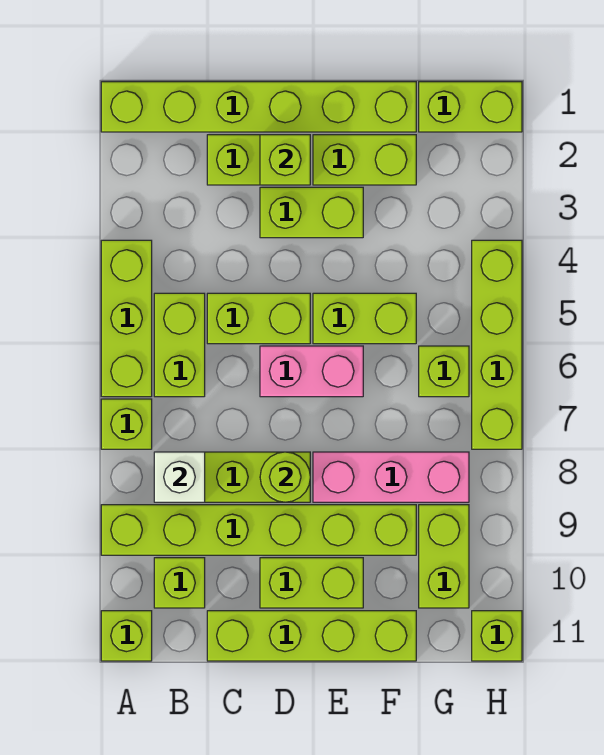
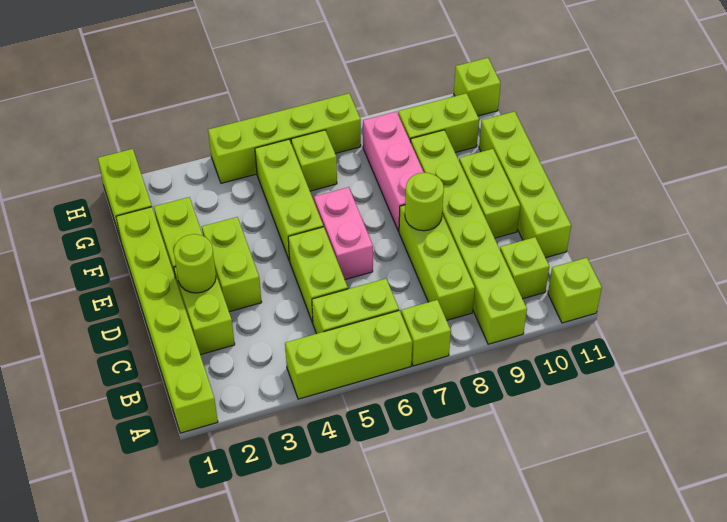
white brick B8 level 2 -> none
lime brick D2 level 2 -> lime round brick D2 level 2
lime brick E5:F5 level 1 -> lime brick E5:G5 level 1

